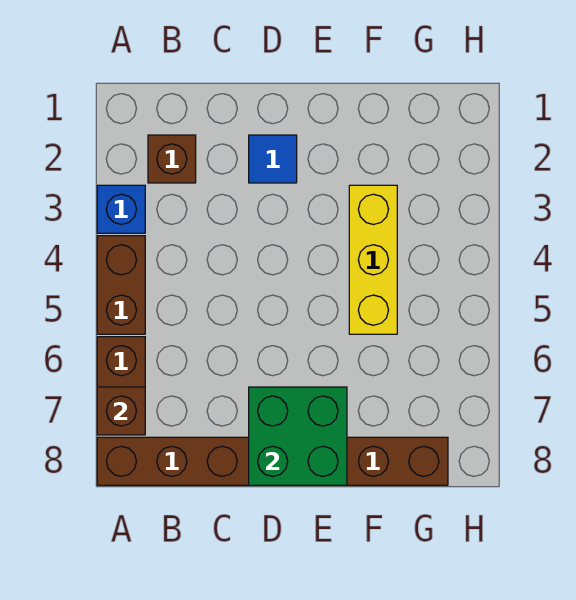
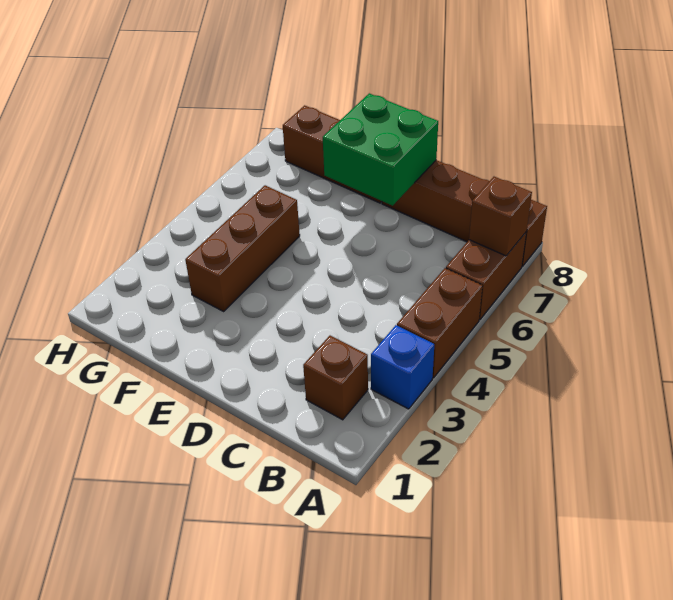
blue tile D2 level 1 -> none
yellow brick F3:F5 level 1 -> brown brick F3:F5 level 1

